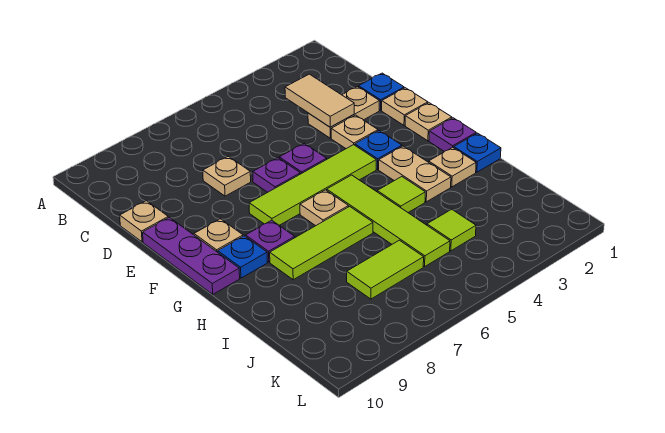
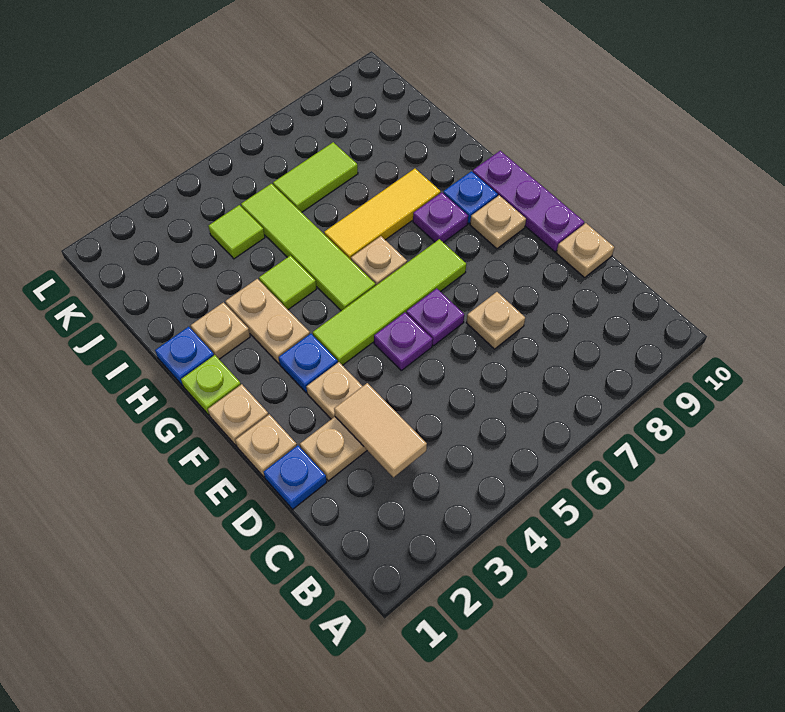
purple plate G1 level 1 -> lime plate G1 level 1
lime tile H6:H8 level 1 -> yellow tile H6:H8 level 1

